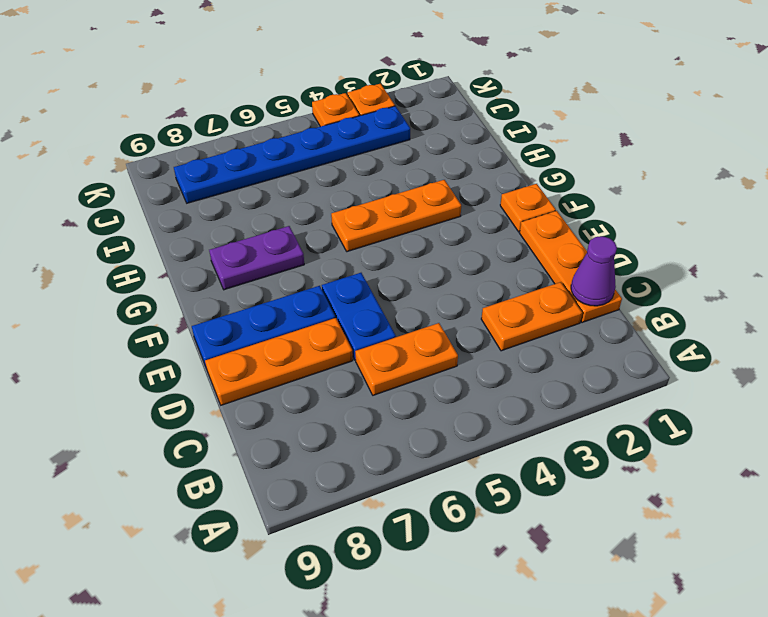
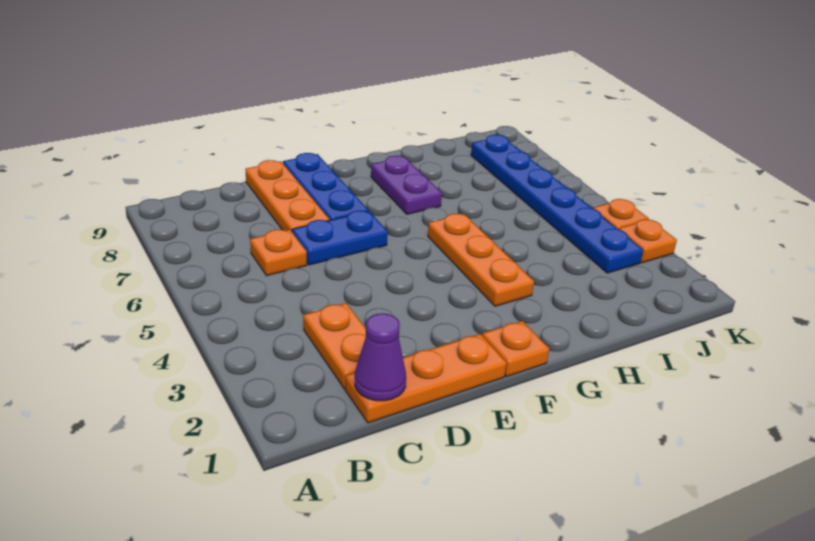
orange plate C5:C6 level 1 -> orange plate C6 level 1

